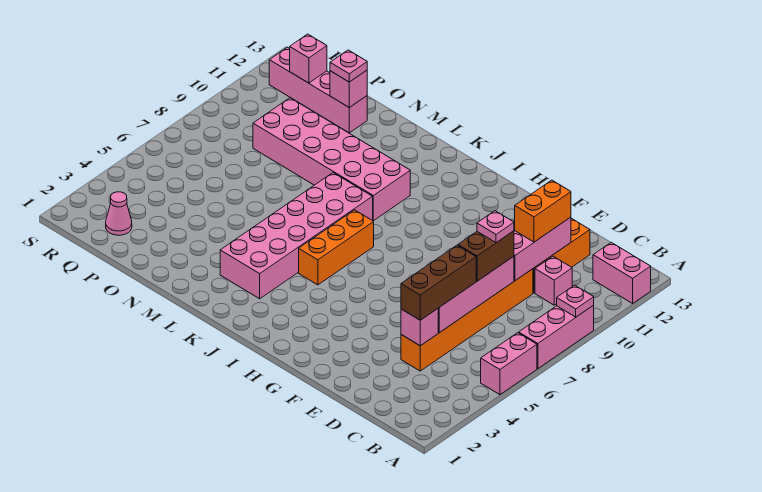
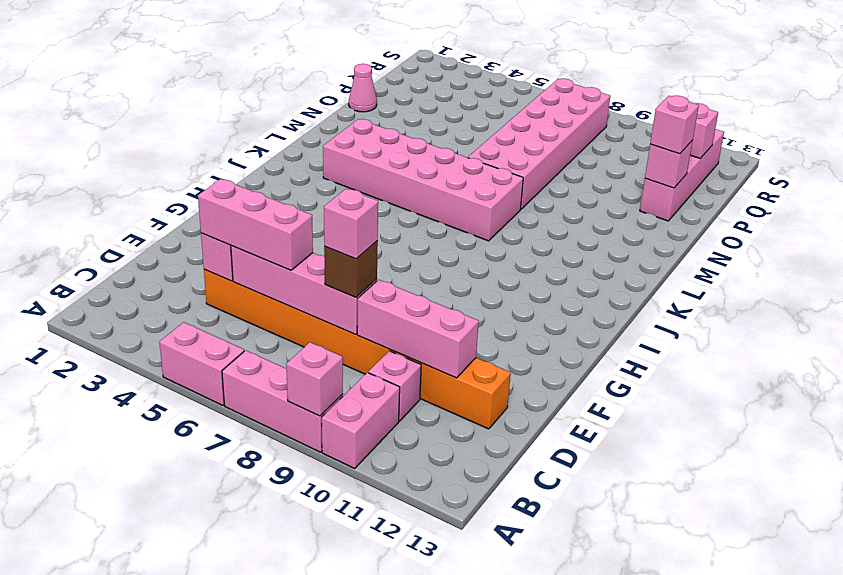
pink plate A9 level 2 -> pink brick A9 level 2
pink brick A12:B12 level 1 -> pink brick A10:B10 level 1
brown brick D4:D6 level 3 -> pink brick D4:D6 level 3
brown brick D7:D8 level 3 -> brown brick D8 level 3
pink plate D8 level 4 -> pink brick D8 level 4
orange brick D10:D11 level 3 -> none
orange brick J5:J7 level 1 -> none
pink brick K9:P10 level 1 -> pink brick M7:R8 level 1
pink plate O12 level 3 -> pink brick O12 level 3
pink cone Q2 level 1 -> pink cone O1 level 1

